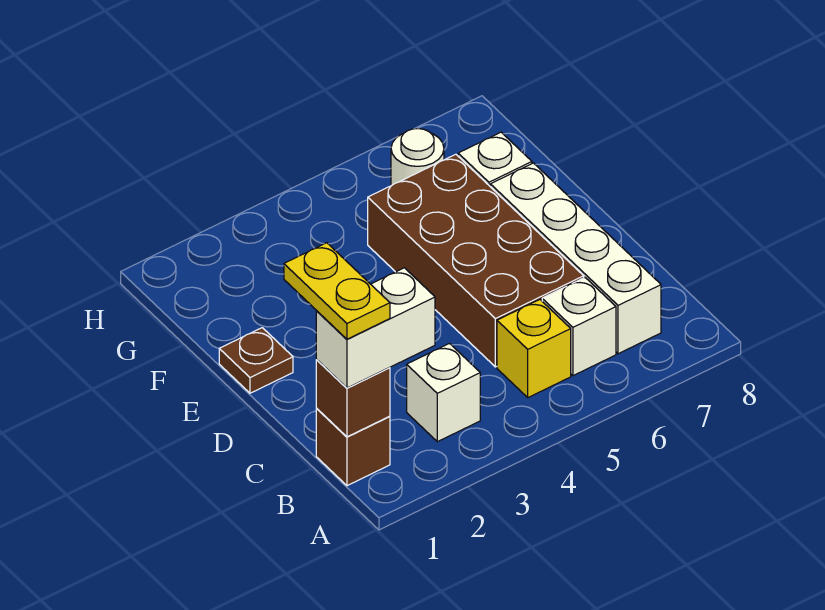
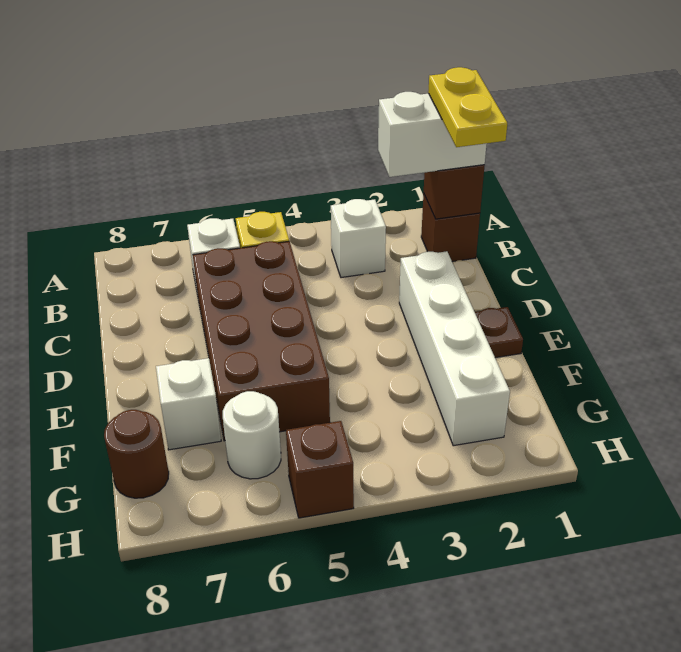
white brick B7:E7 level 1 -> white brick D2:G2 level 1
none -> brown round brick G8 level 1
none -> brown brick H5 level 1

